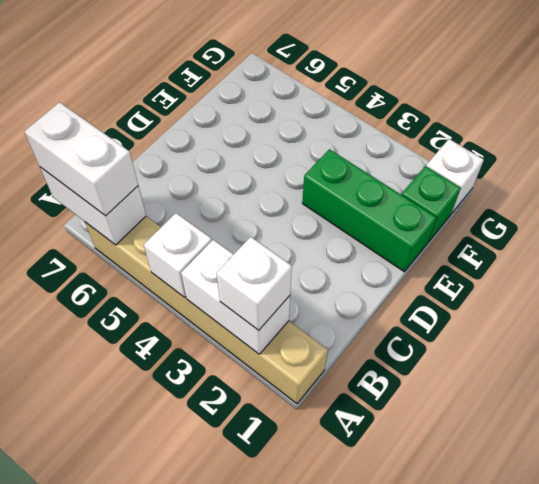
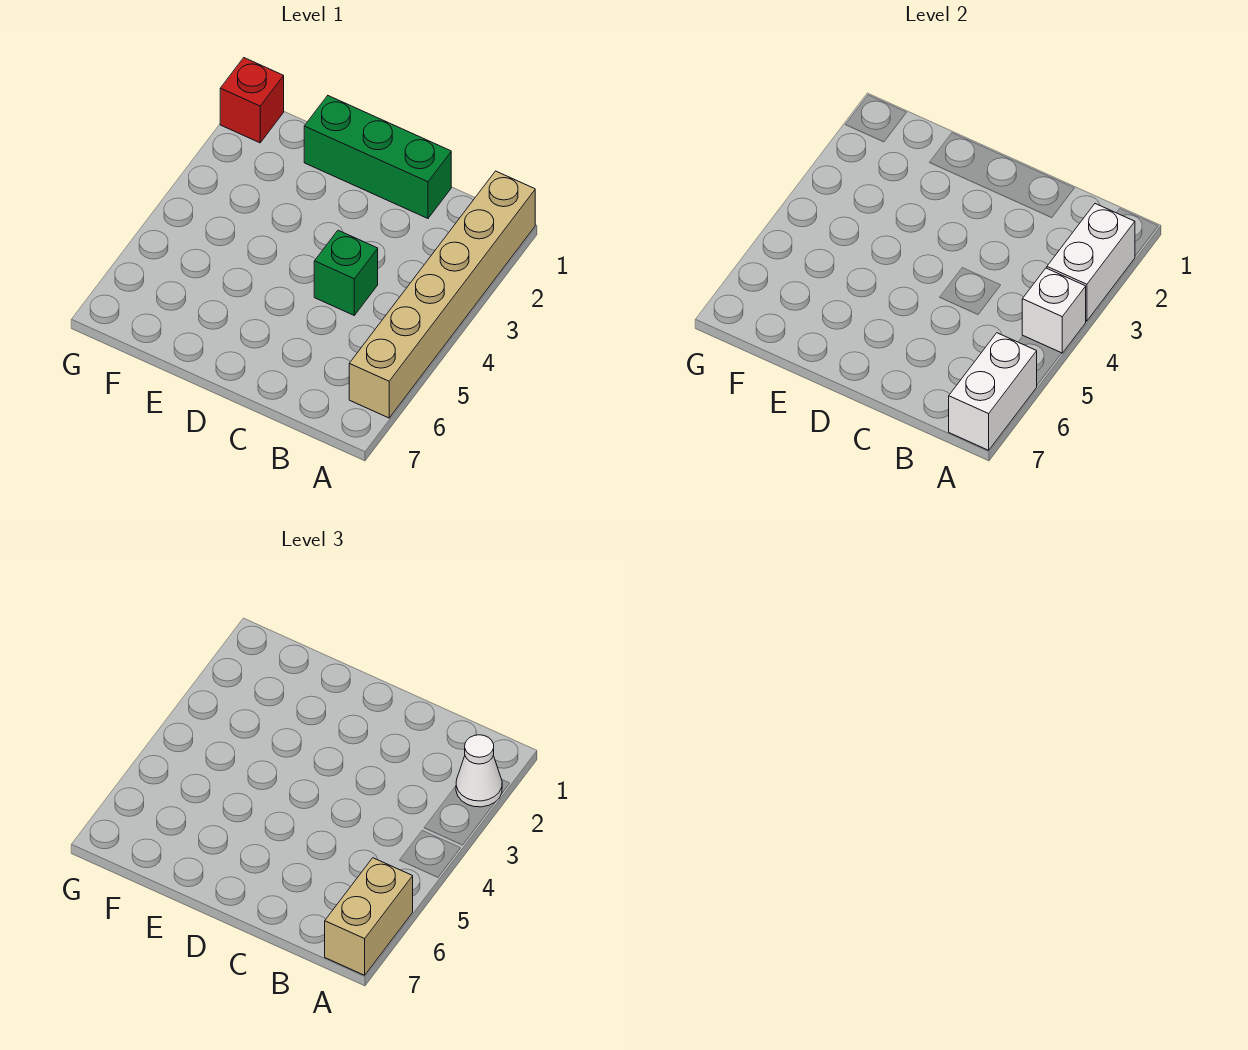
white brick A2 level 3 -> white cone A2 level 3
white brick A6:A7 level 3 -> tan brick A6:A7 level 3
green brick E1:E3 level 1 -> green brick C1:E1 level 1
green brick F1 level 1 -> green brick C4 level 1
white brick G1 level 1 -> red brick G1 level 1

